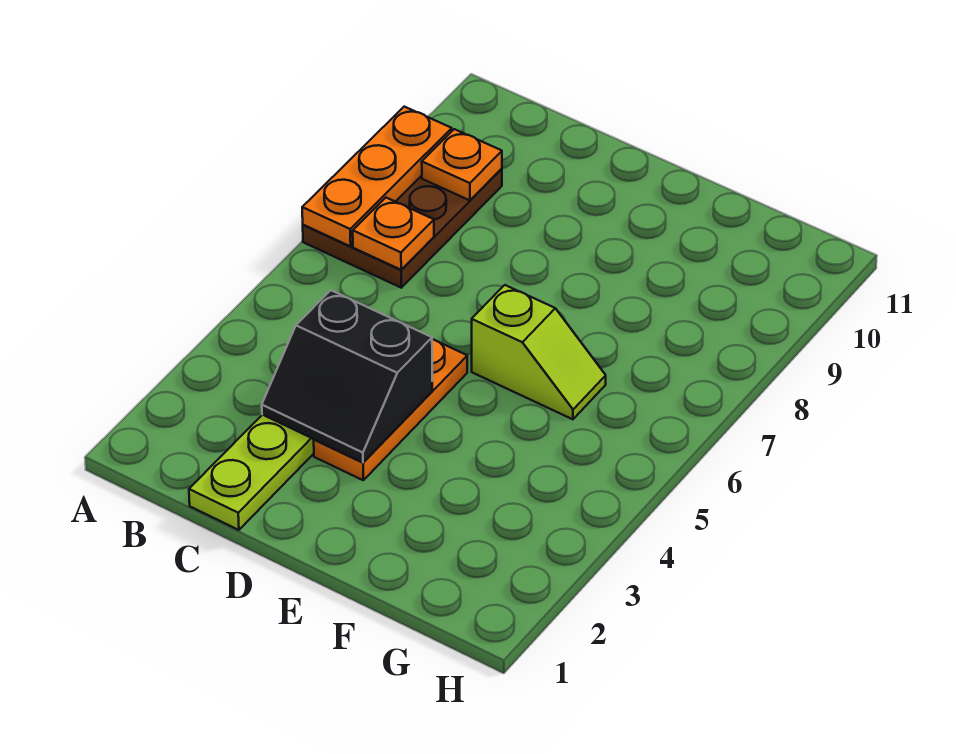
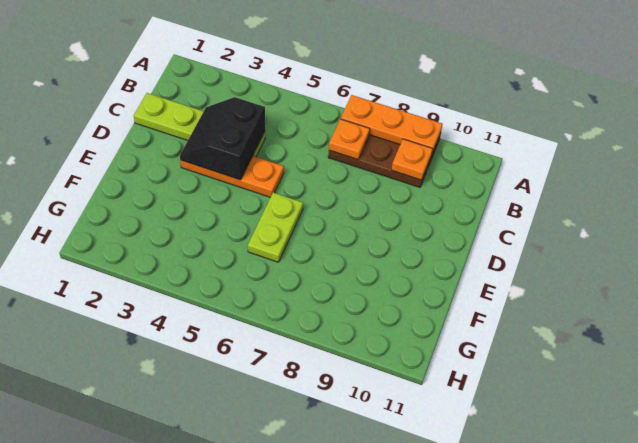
lime slope E6:F6 level 1 top E -> lime plate E6:F6 level 1

